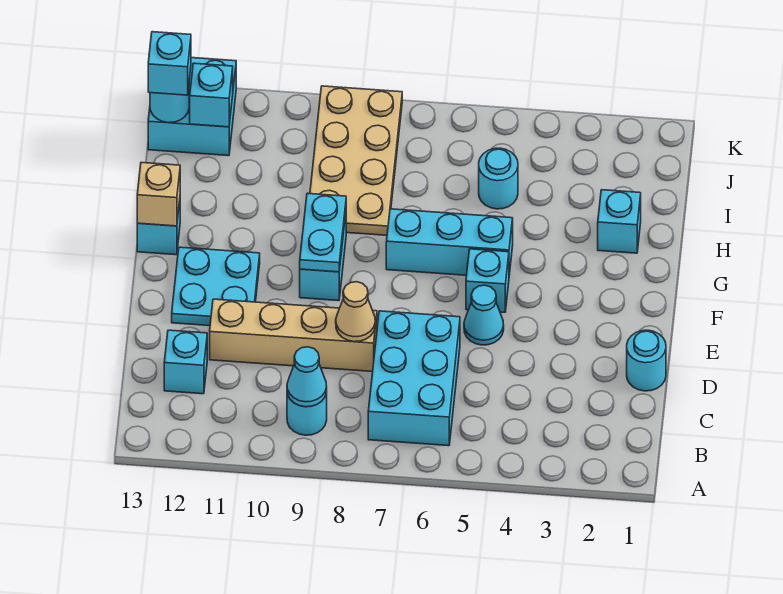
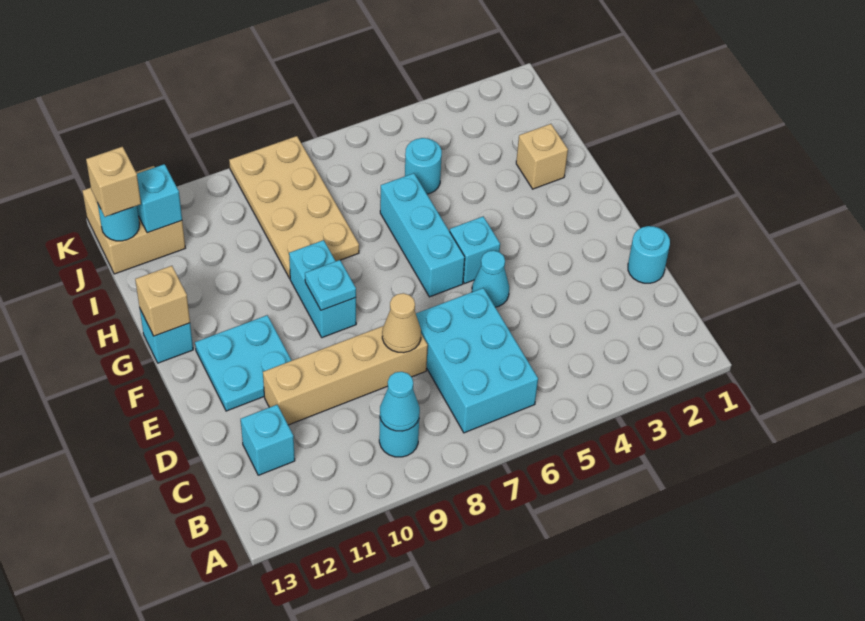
cyan plate F9:G9 level 2 -> cyan plate F9 level 2
cyan brick G5:G7 level 1 -> cyan brick F6:H6 level 1
cyan brick H2 level 1 -> tan brick H2 level 1
cyan brick J12:K13 level 1 -> tan brick J12:K13 level 1
cyan brick J13 level 3 -> tan brick J13 level 3

